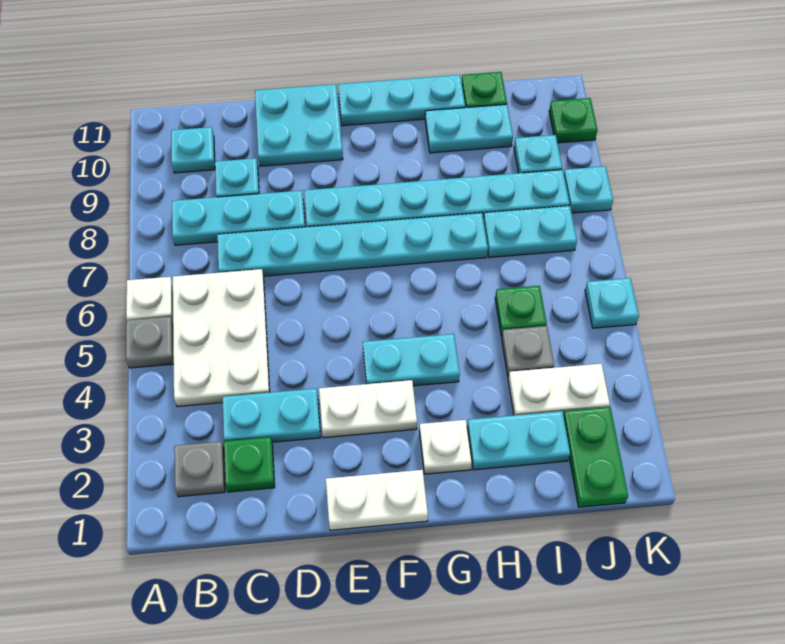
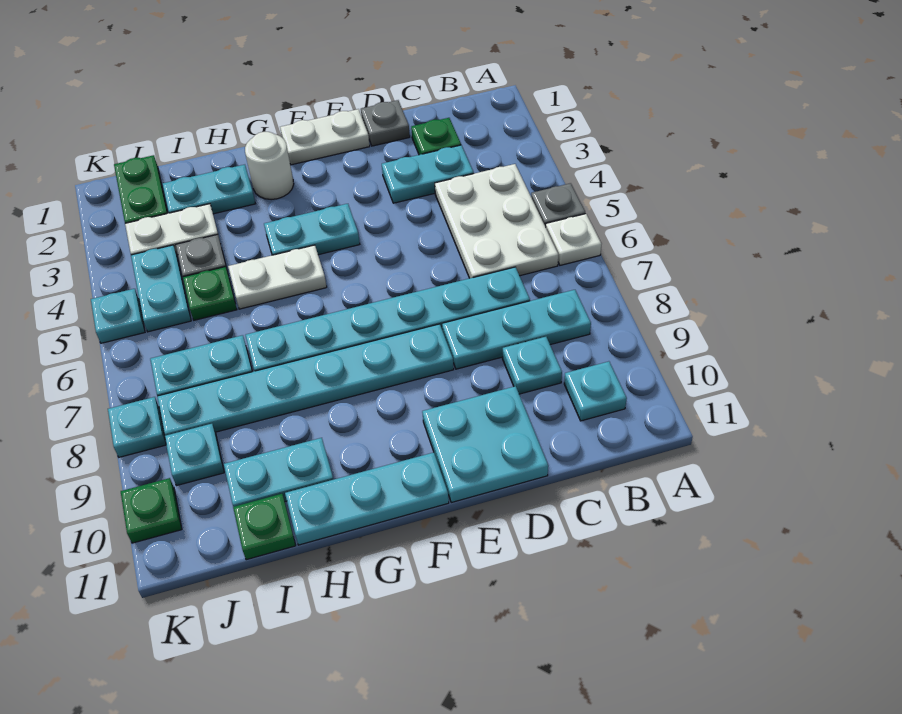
grey plate B2 level 1 -> grey plate D1 level 1
white plate E3:F3 level 1 -> white plate G5:H5 level 1
white plate G2 level 1 -> white round brick G2 level 1
none -> cyan plate J4:J5 level 1

